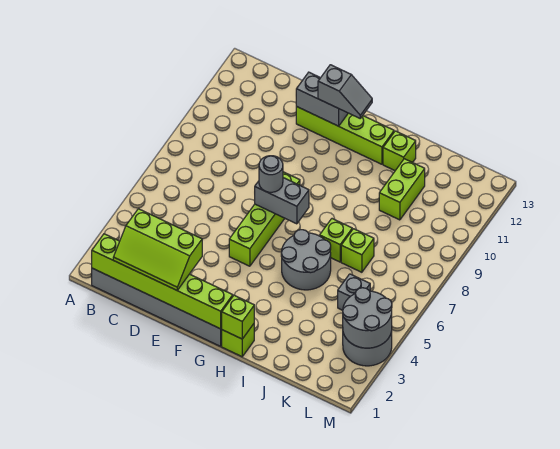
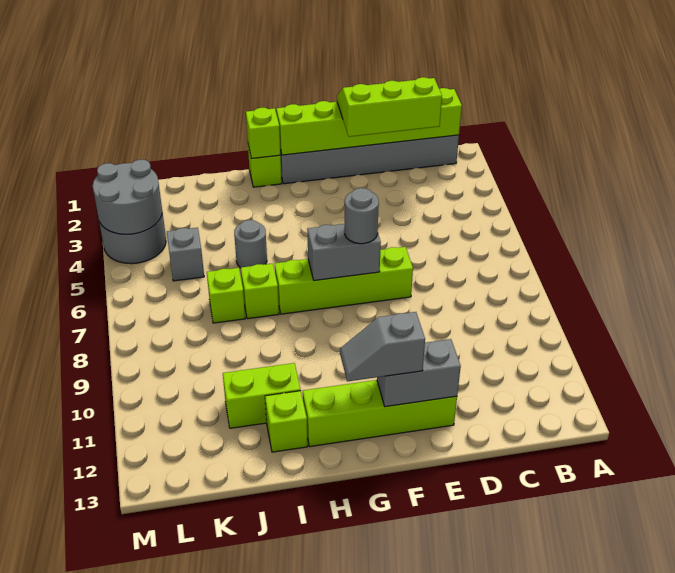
lime brick F5:F8 level 1 -> lime brick E7:H7 level 1
grey round brick H5:I6 level 1 -> grey round brick I5 level 1
lime brick J10:J11 level 1 -> lime brick I11:J11 level 1

